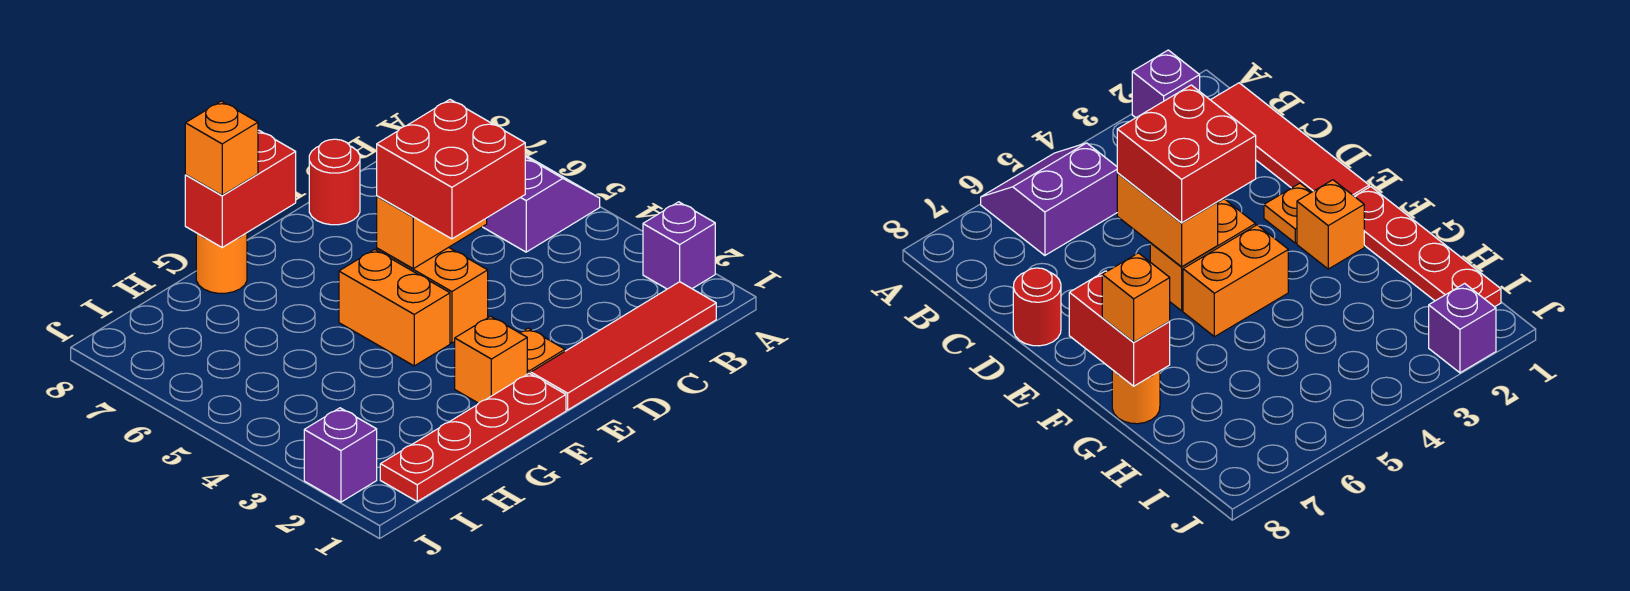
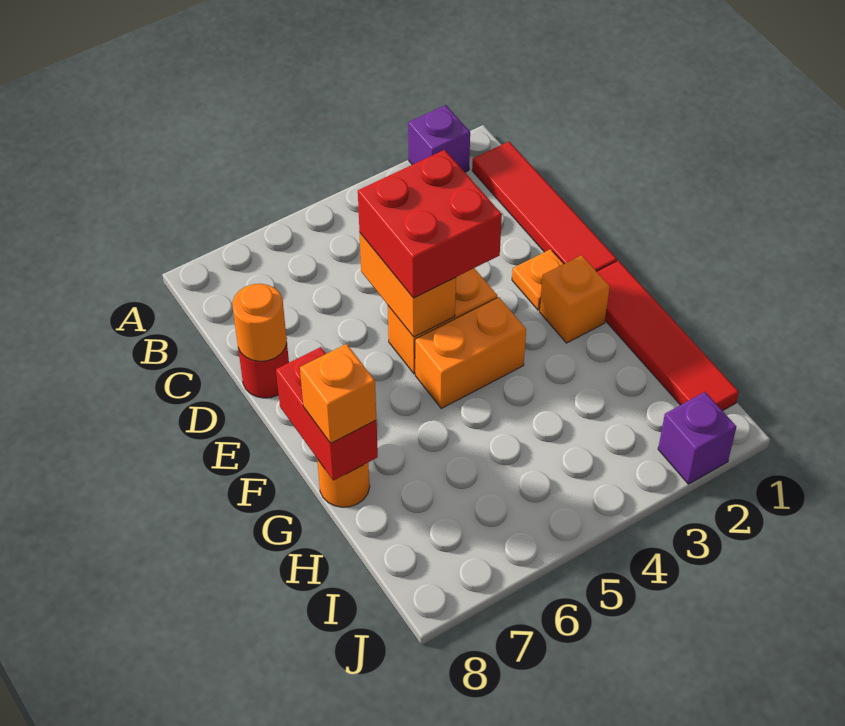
purple slope A5:B6 level 1 top B -> none
none -> orange round brick D8 level 2
red plate F1:I1 level 1 -> red tile F1:I1 level 1

